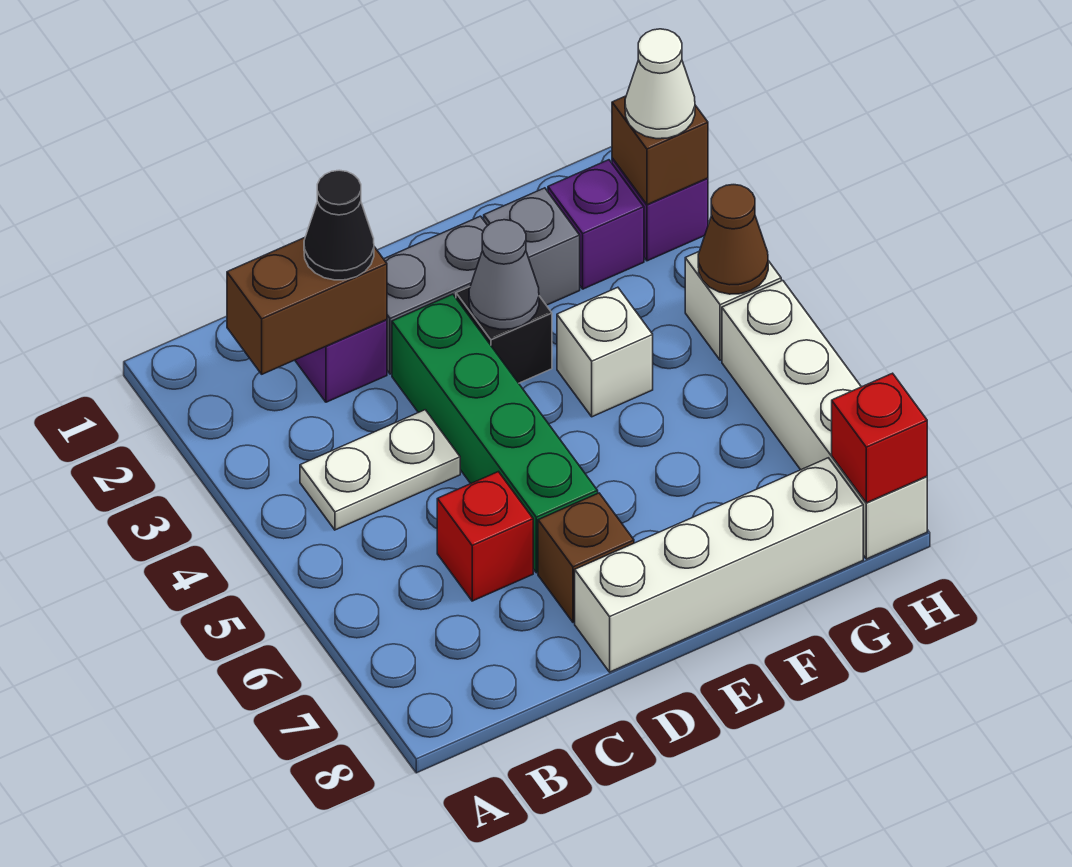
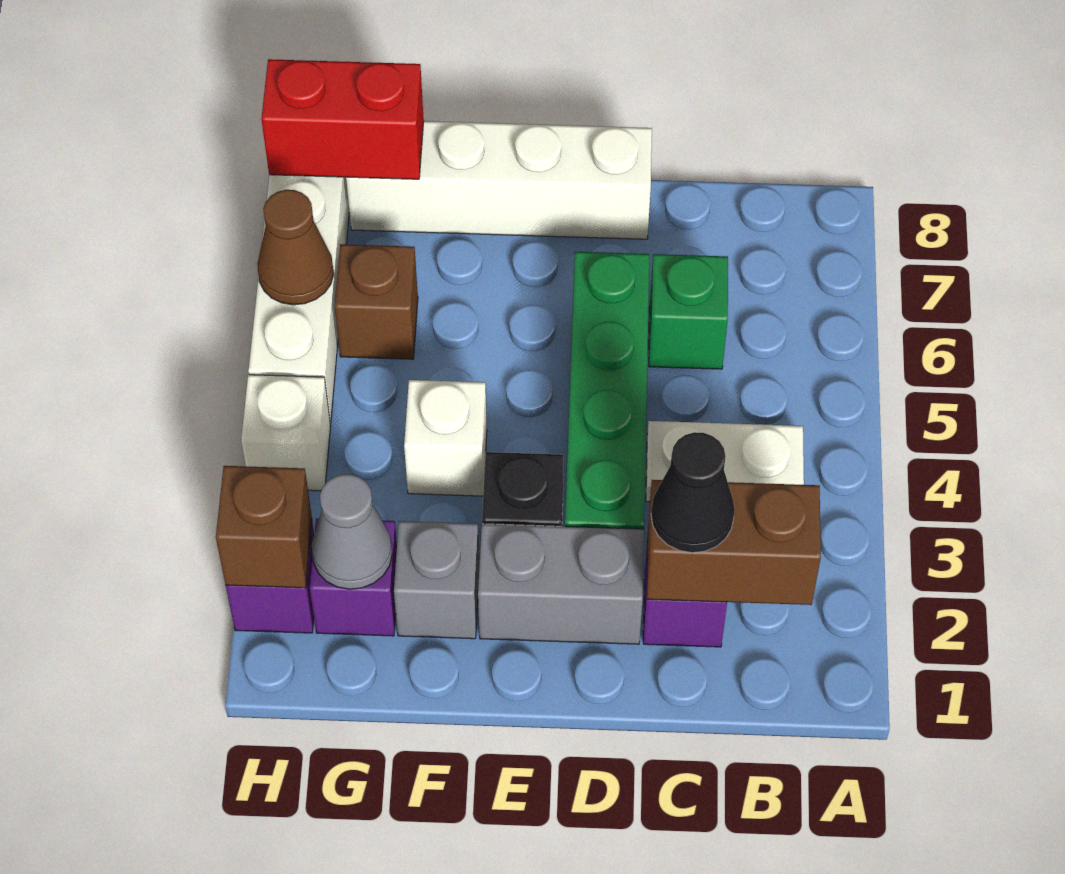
red brick C6 level 1 -> green brick C6 level 1
brown brick D7 level 1 -> brown brick G6 level 1
grey cone E3 level 2 -> grey cone G2 level 2
white cone H2 level 3 -> none
brown cone H4 level 2 -> brown cone H6 level 2
red brick H8 level 2 -> red brick G8:H8 level 2

